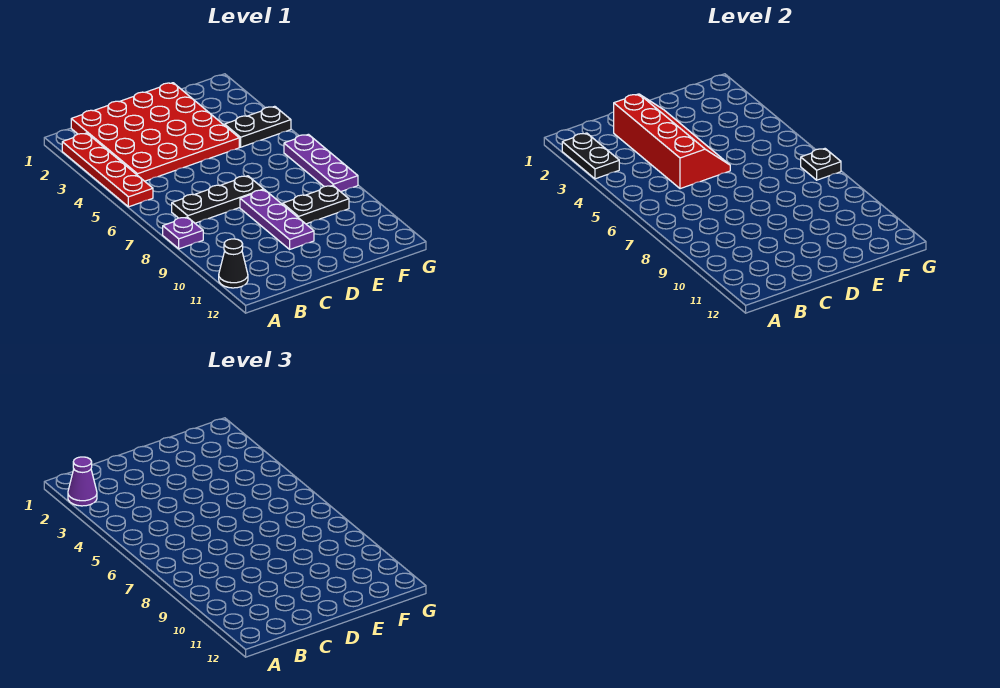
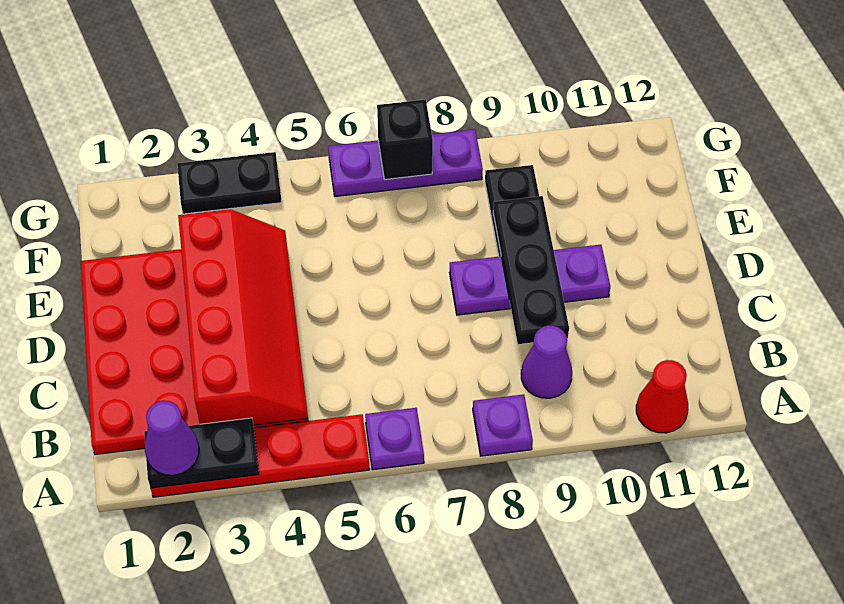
none -> purple plate A6 level 1
black cone A11 level 1 -> red cone A11 level 1
black plate B7:D7 level 1 -> black plate C9:E9 level 2
none -> purple cone B9 level 1
red slope C2:D5 level 2 top C -> red slope B3:E4 level 2 top 3
black plate F4:G4 level 1 -> black plate G3:G4 level 1
black plate G7 level 2 -> black brick G7 level 2

